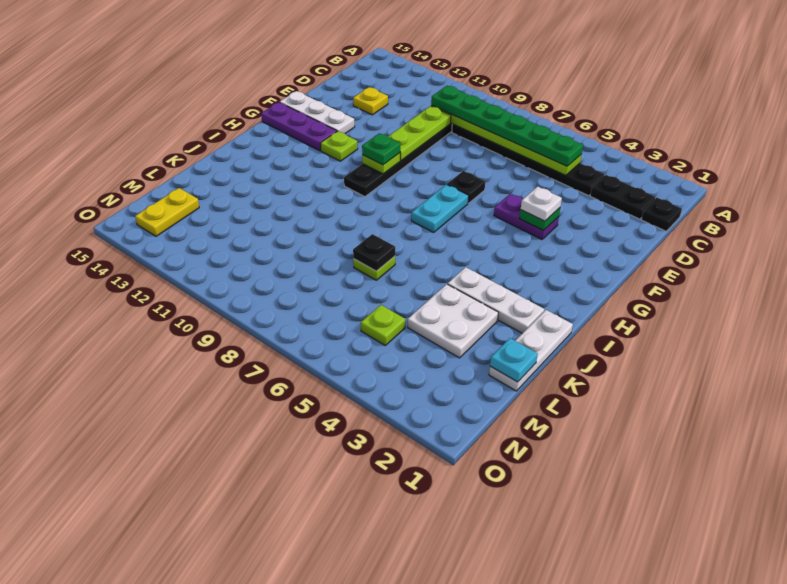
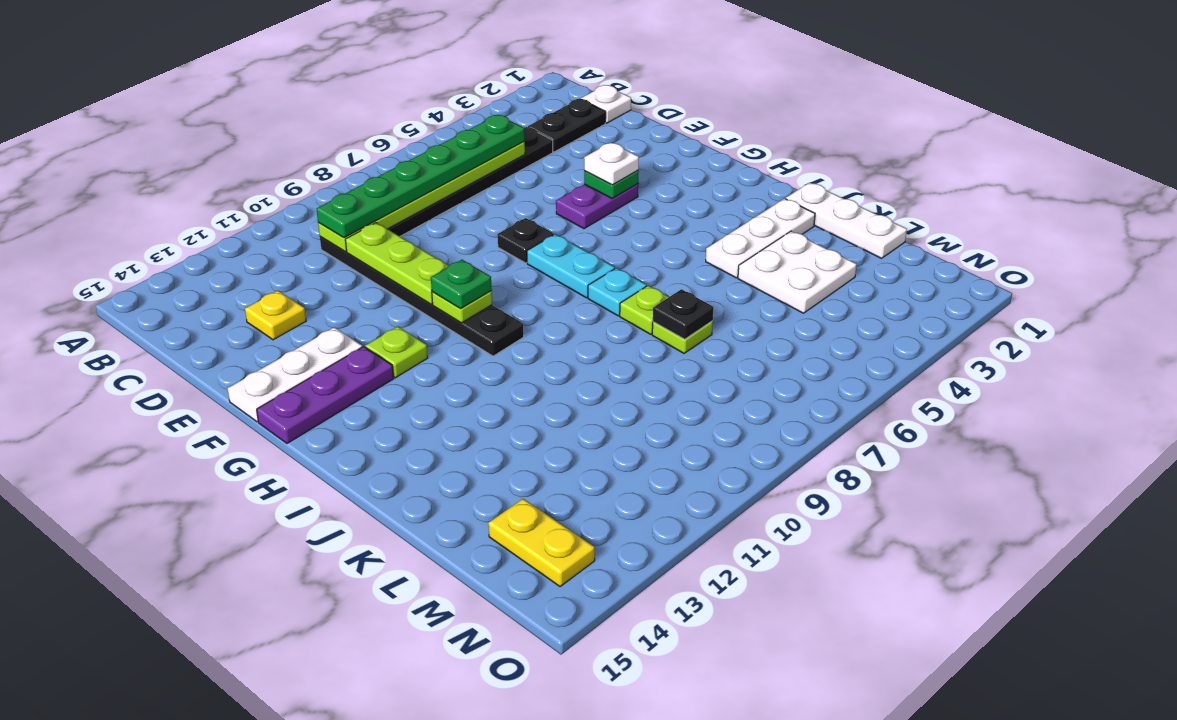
black plate C1 level 1 -> white plate C1 level 1
cyan plate L1 level 2 -> cyan plate I7 level 1
lime plate M5 level 1 -> lime plate J7 level 1

